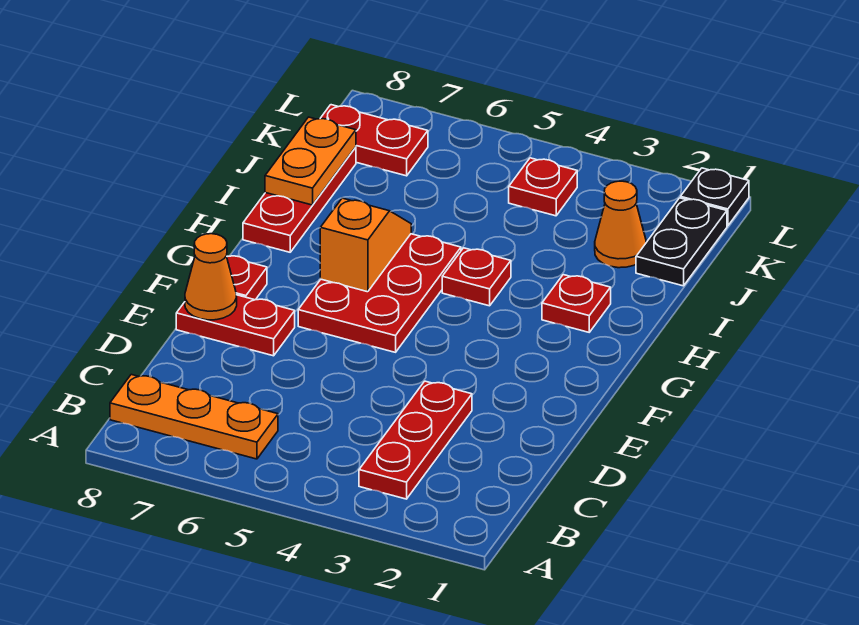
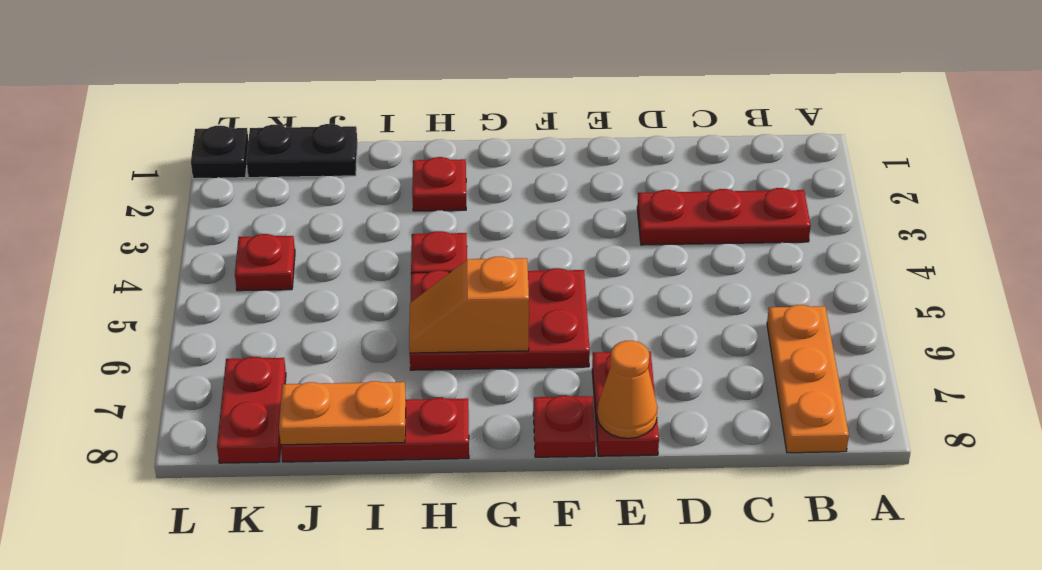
orange cone J2 level 1 -> none

